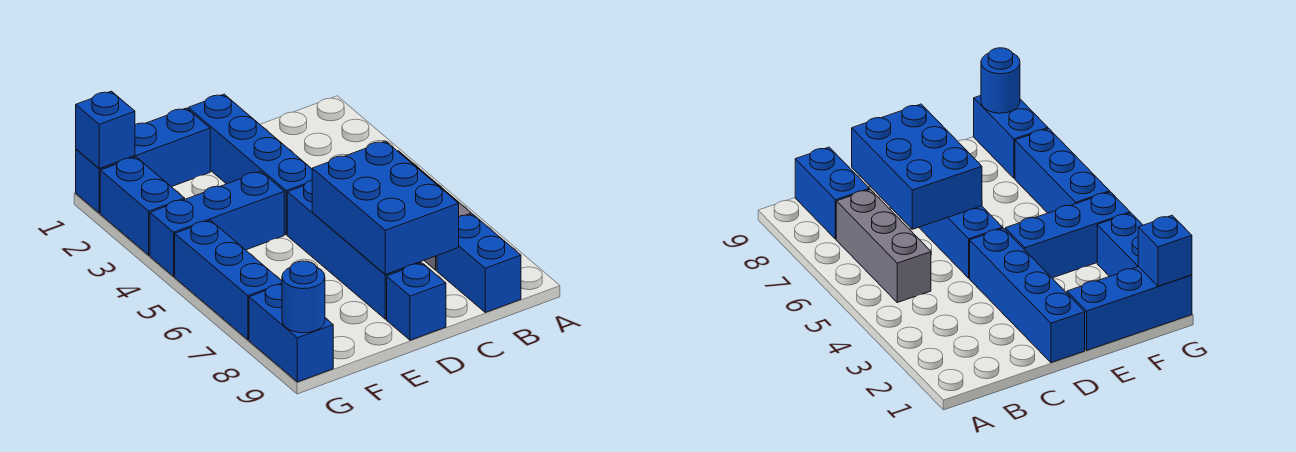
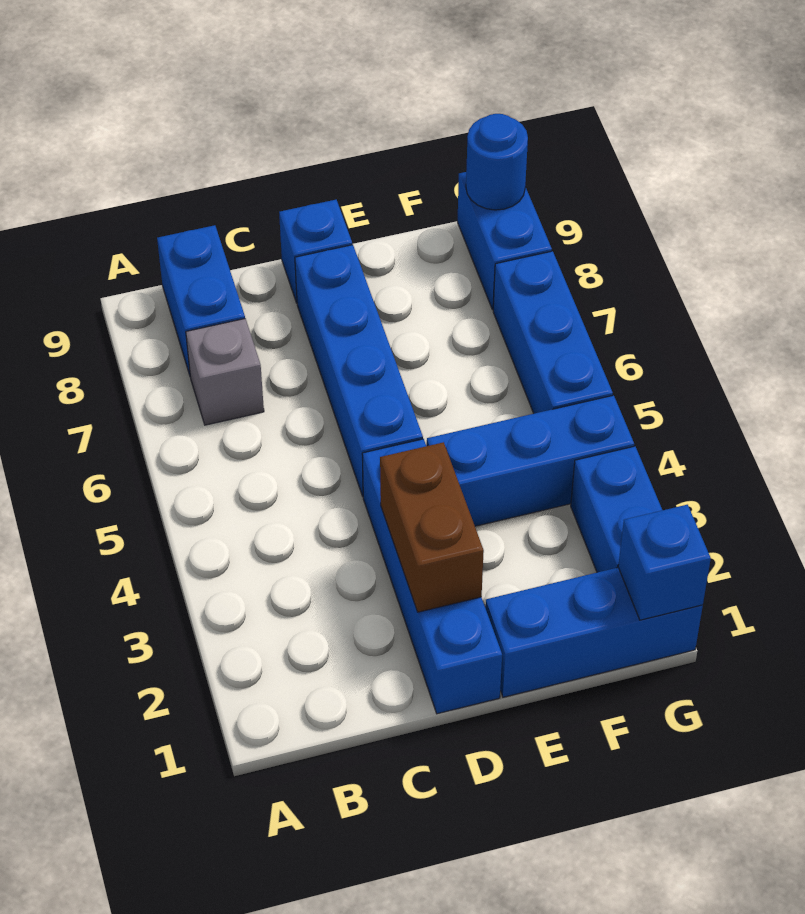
grey brick B5:B7 level 1 -> grey brick B7 level 1
blue brick C6:D8 level 2 -> none
none -> brown brick D2:D3 level 2

